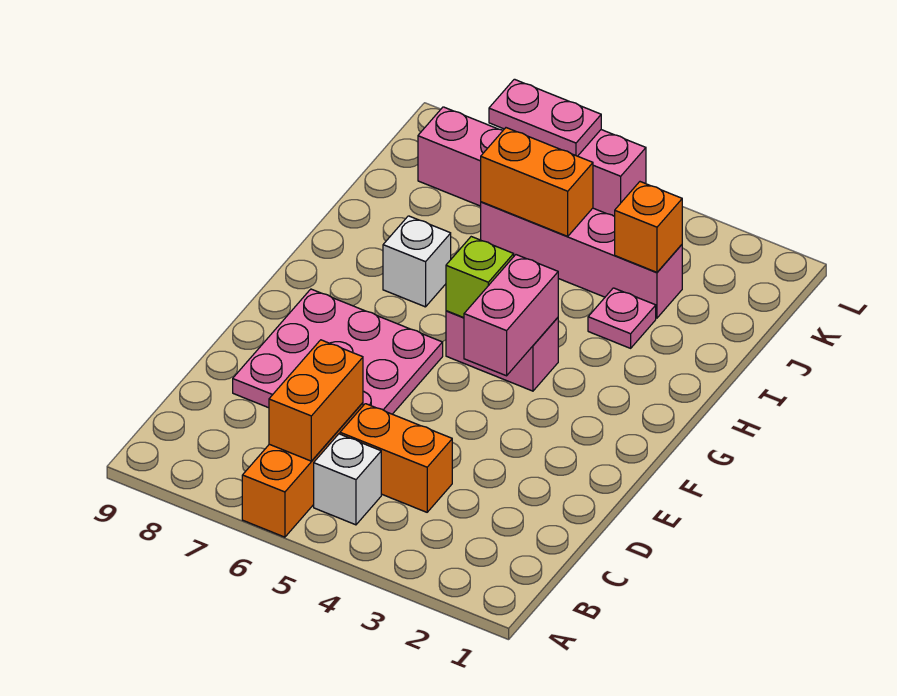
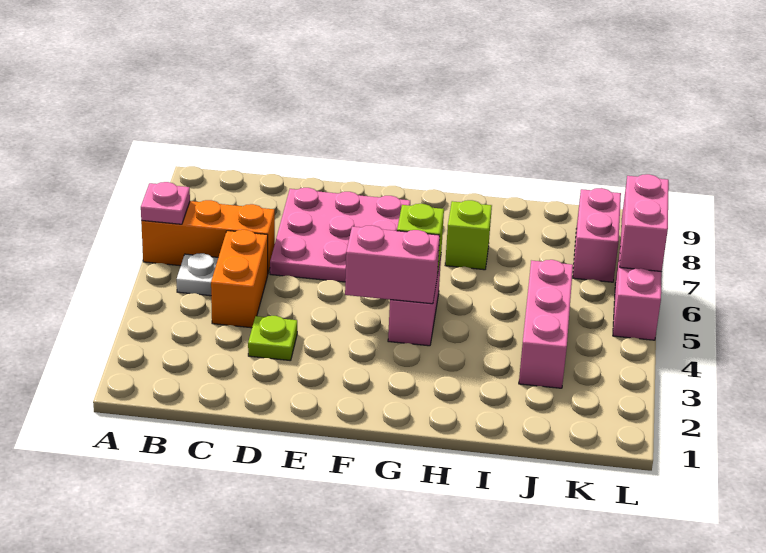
white brick B5 level 1 -> white plate B5 level 1
orange brick B6:C6 level 2 -> none
none -> lime plate D3 level 1
white brick H7 level 1 -> lime brick H7 level 1
pink plate I3 level 1 -> pink plate A6 level 2
pink brick J3:J6 level 1 -> pink brick J3:J5 level 1
orange brick J3 level 2 -> none
orange brick J5:J6 level 2 -> none
pink plate L6:L7 level 2 -> pink brick L6:L7 level 2

